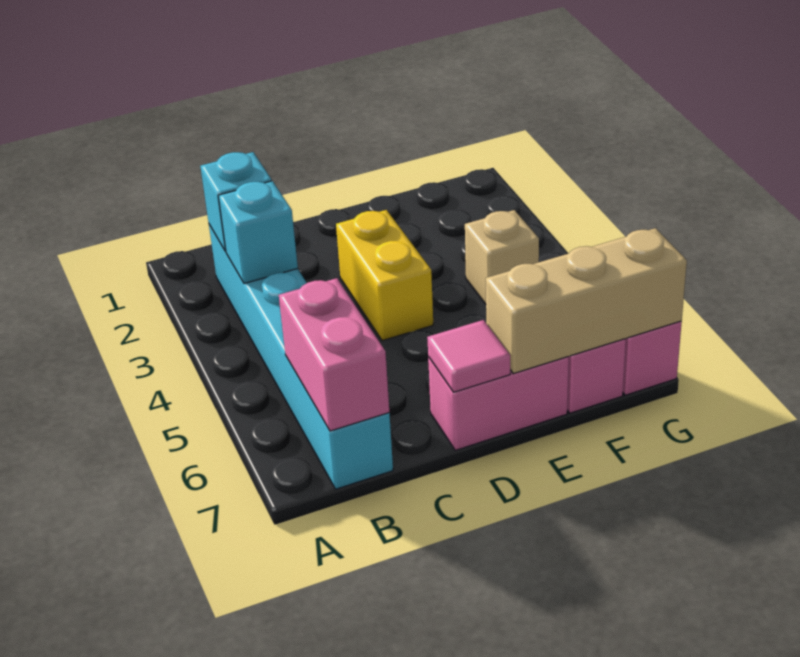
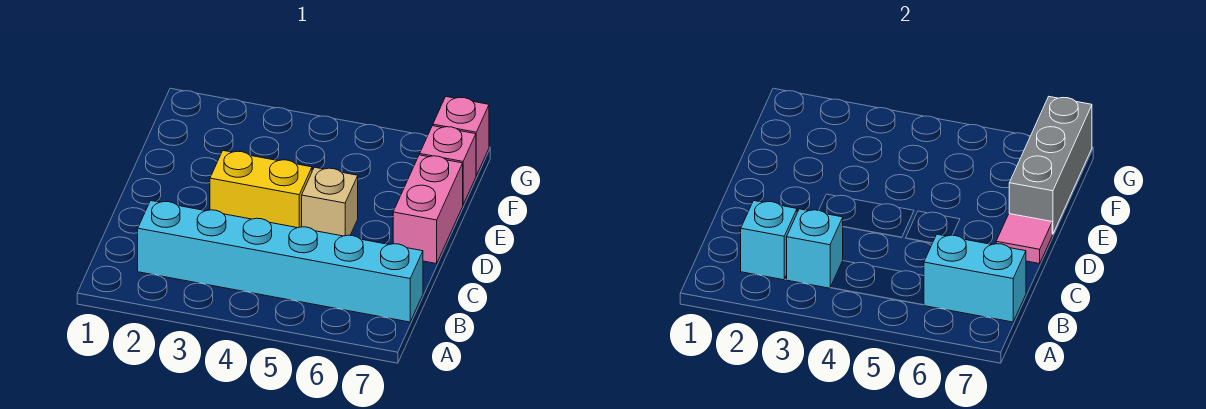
pink brick B6:B7 level 2 -> cyan brick B6:B7 level 2
tan brick E7:G7 level 2 -> grey brick E7:G7 level 2
tan brick F4 level 1 -> tan brick D5 level 1

